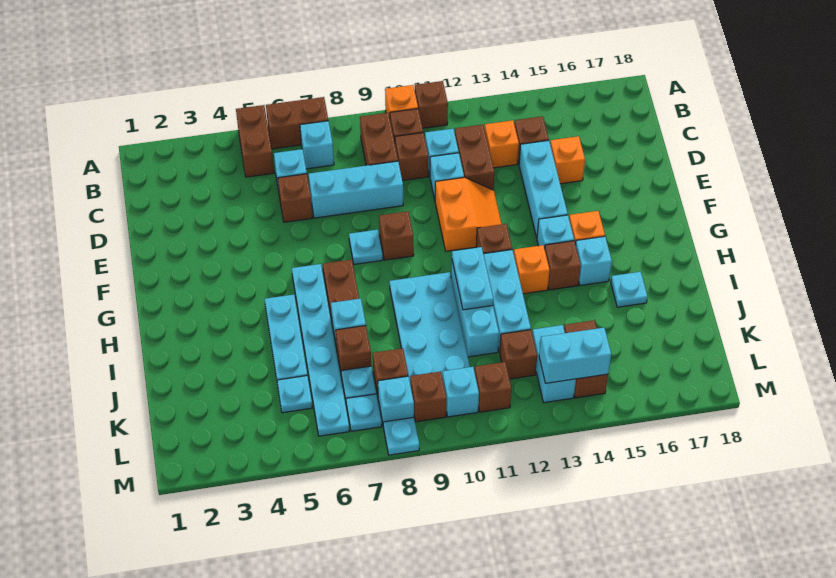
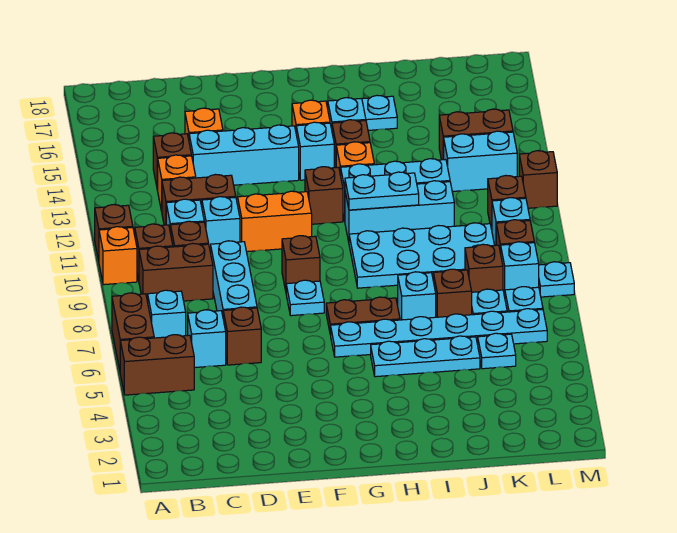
brown brick K12 level 1 -> brown brick M12 level 1
cyan brick L13:L14 level 2 -> none

